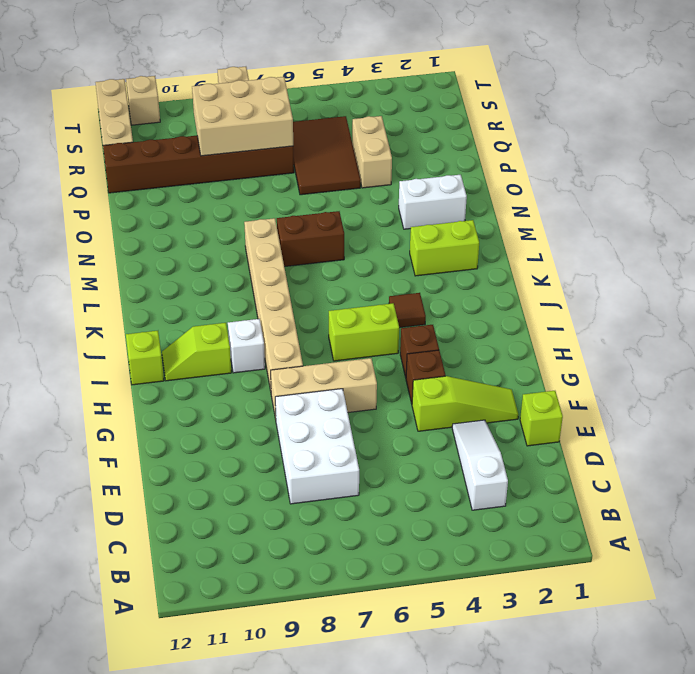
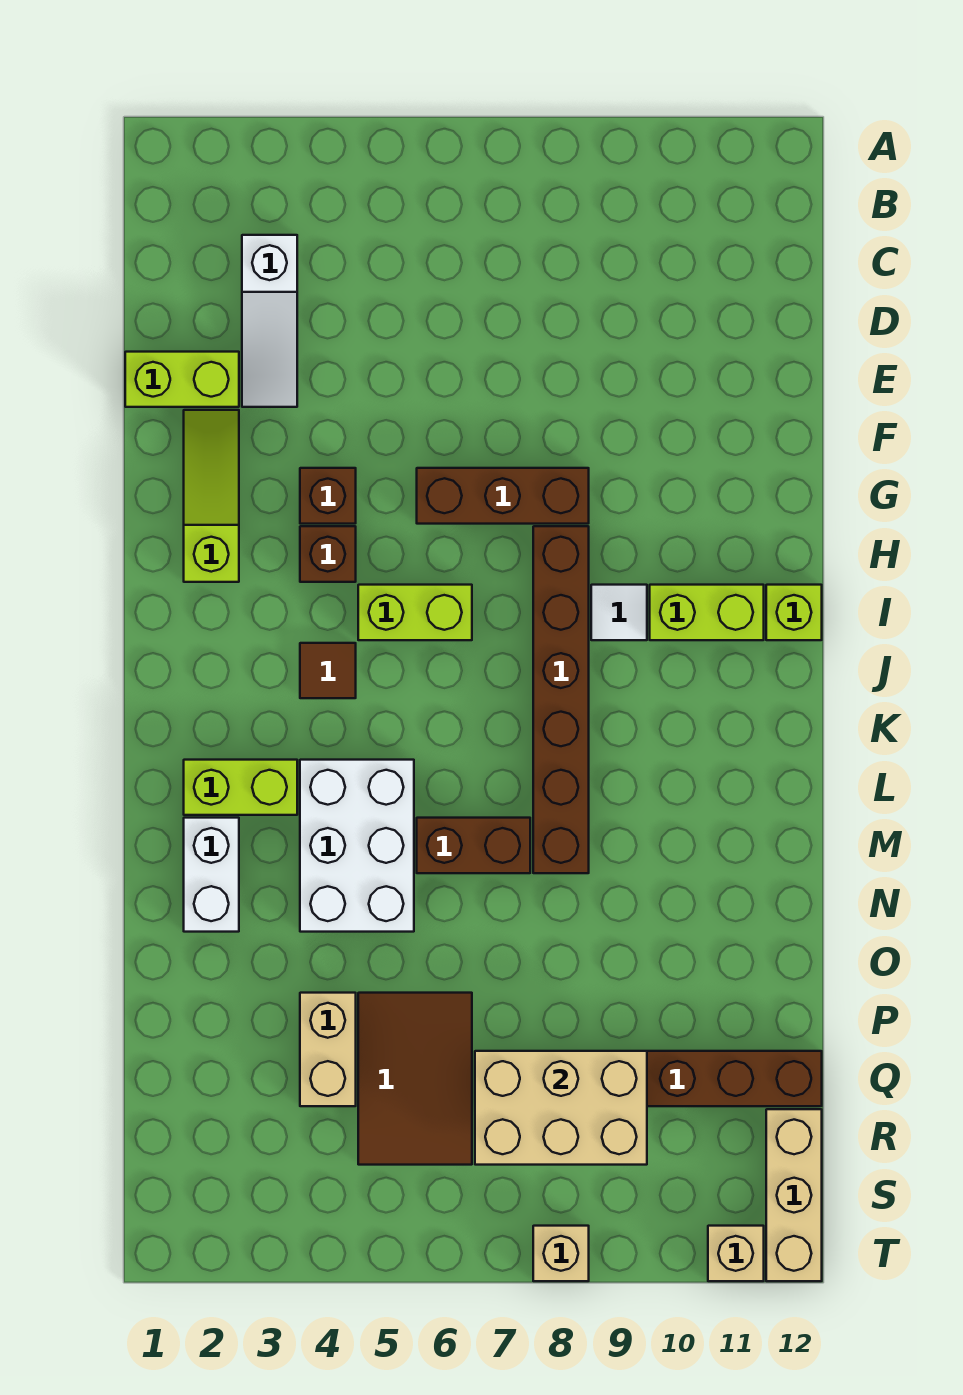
white brick D7:F8 level 1 -> white brick L4:N5 level 1
lime brick E1 level 1 -> lime brick E1:E2 level 1
lime slope F2:F4 level 1 top 4 -> lime slope F2:H2 level 1 top H
tan brick G6:G8 level 1 -> brown brick G6:G8 level 1
tan brick H8:M8 level 1 -> brown brick H8:M8 level 1
white brick I9 level 1 -> white tile I9 level 1
lime slope I10:I11 level 1 top 10 -> lime brick I10:I11 level 1
white brick N2:N3 level 1 -> white brick M2:N2 level 1

